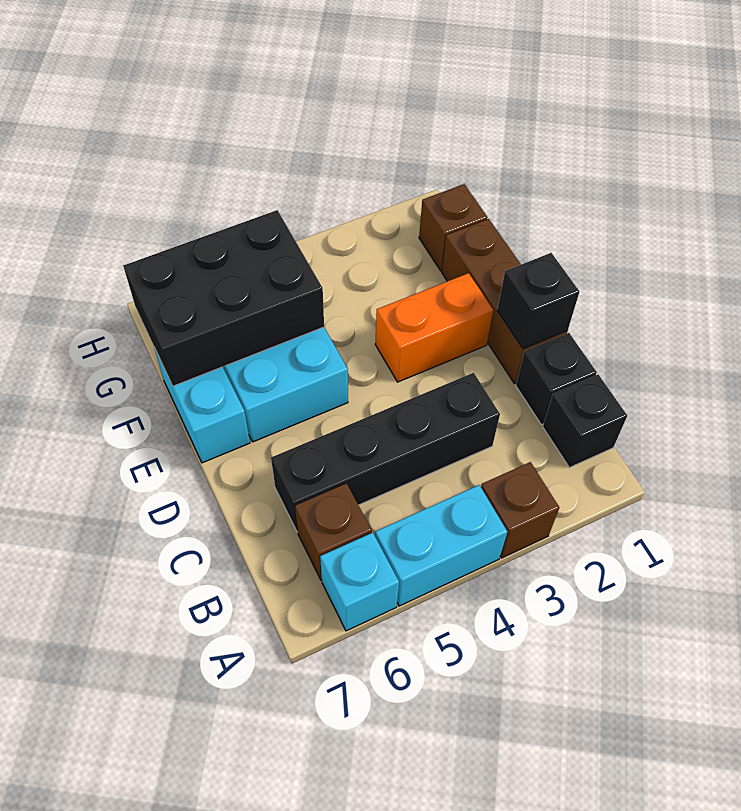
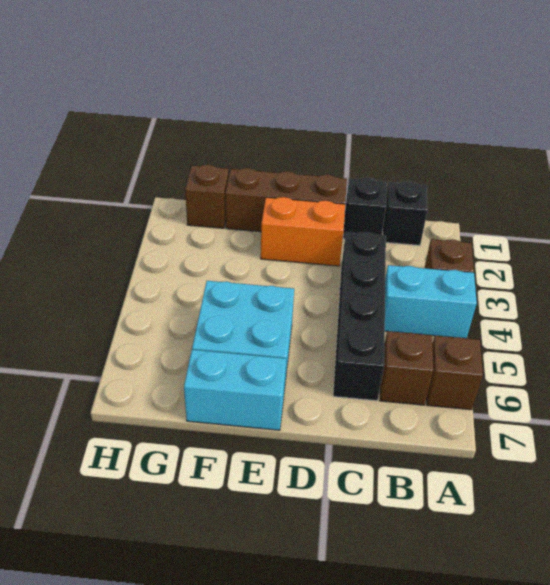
cyan brick A4:A5 level 1 -> cyan brick A4:B4 level 1
cyan brick A6 level 1 -> brown brick A6 level 1
black brick D1 level 2 -> none
orange brick E2:E3 level 1 -> orange brick D2:E2 level 1
black brick F5:G7 level 2 -> none

